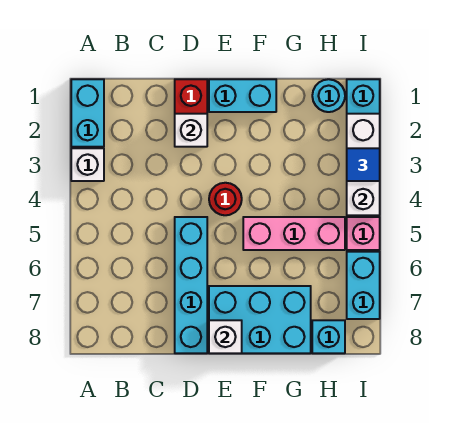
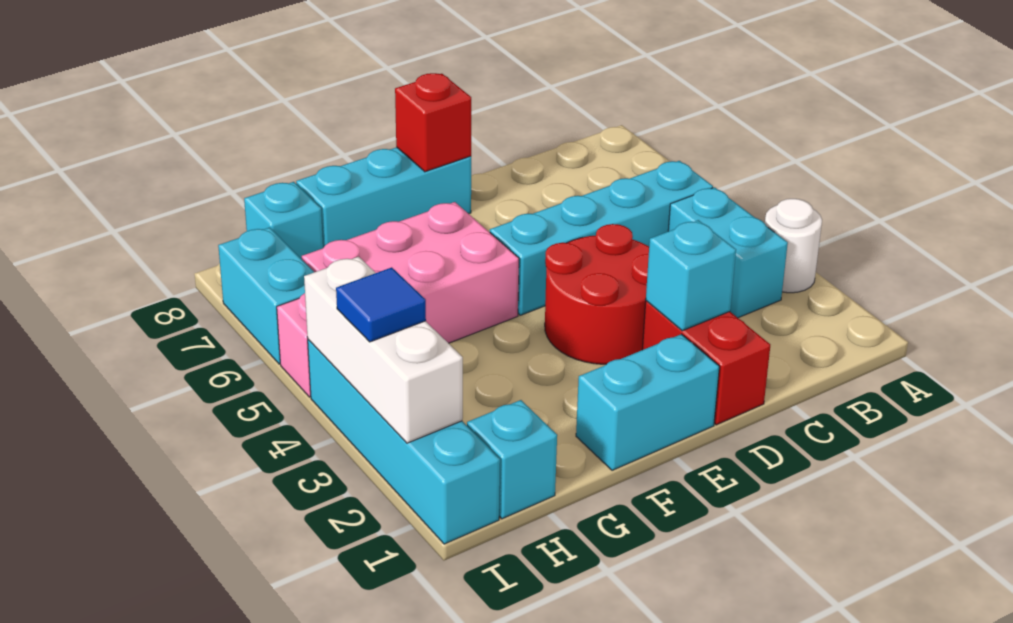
cyan brick A1:A2 level 1 -> cyan brick B3:B4 level 1
white brick A3 level 1 -> white round brick A3 level 1
white brick D2 level 2 -> cyan brick D2 level 2
cyan brick D5:D8 level 1 -> cyan brick B5:E5 level 1
red round brick E4 level 1 -> red round brick D3:E4 level 1
cyan brick E7:G8 level 1 -> cyan brick E8:G8 level 1
white brick E8 level 2 -> red brick E8 level 2
pink brick F5:H5 level 1 -> pink brick F5:H6 level 1
cyan round brick H1 level 1 -> cyan brick H1 level 1

